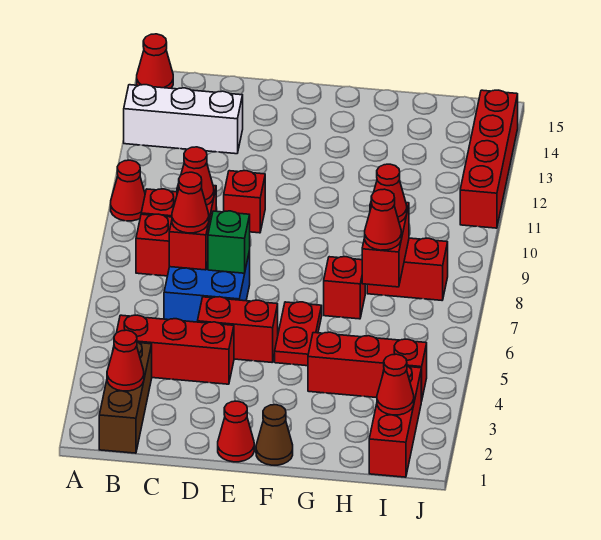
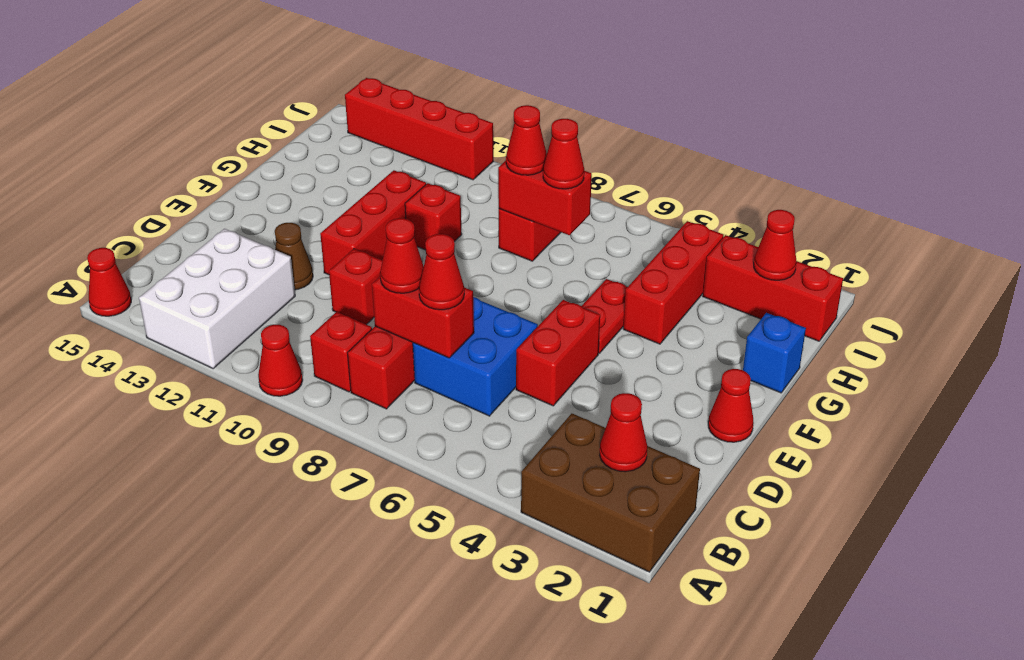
white brick A13:C13 level 1 -> white brick A12:C13 level 1
brown brick B1:B3 level 1 -> brown brick A1:B3 level 1
red brick B4:D4 level 1 -> red brick E11:G11 level 1
green brick D7 level 2 -> none
brown cone F1 level 1 -> brown cone D12 level 1
red plate F5:F6 level 1 -> red plate F5:G5 level 1
none -> blue brick G1 level 1
red brick G7 level 1 -> red brick G10 level 1

